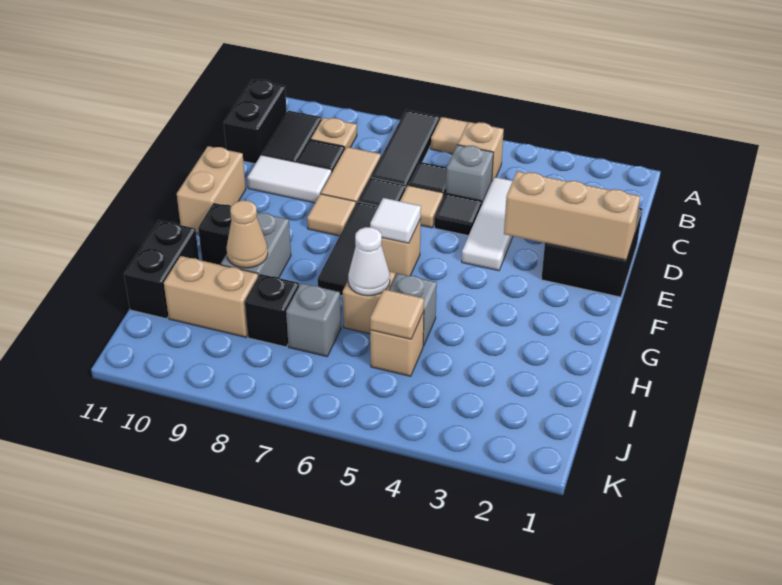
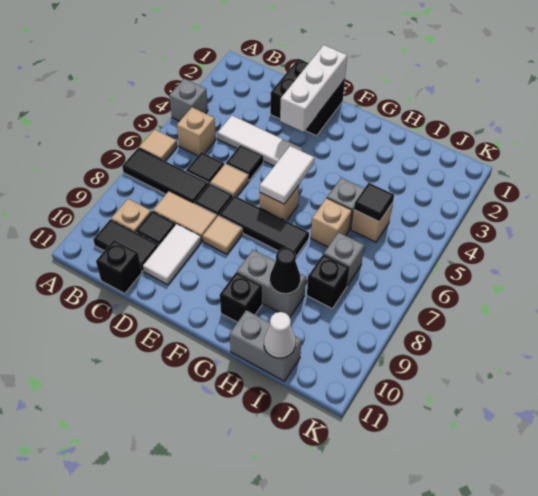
black brick B11:C11 level 1 -> black brick C11 level 1
grey brick C5 level 1 -> grey brick A4 level 1
tan brick E1:E3 level 2 -> white brick E1:E3 level 2
tan brick E11:F11 level 1 -> none
white tile F6 level 2 -> white tile F5:F6 level 2
white cone H6 level 2 -> white cone I11 level 2
tan cone H9 level 2 -> black cone H9 level 2
black brick H11:I11 level 1 -> grey brick H11:I11 level 1
tan tile I5 level 2 -> black tile I5 level 2
tan brick I9:I10 level 1 -> none

